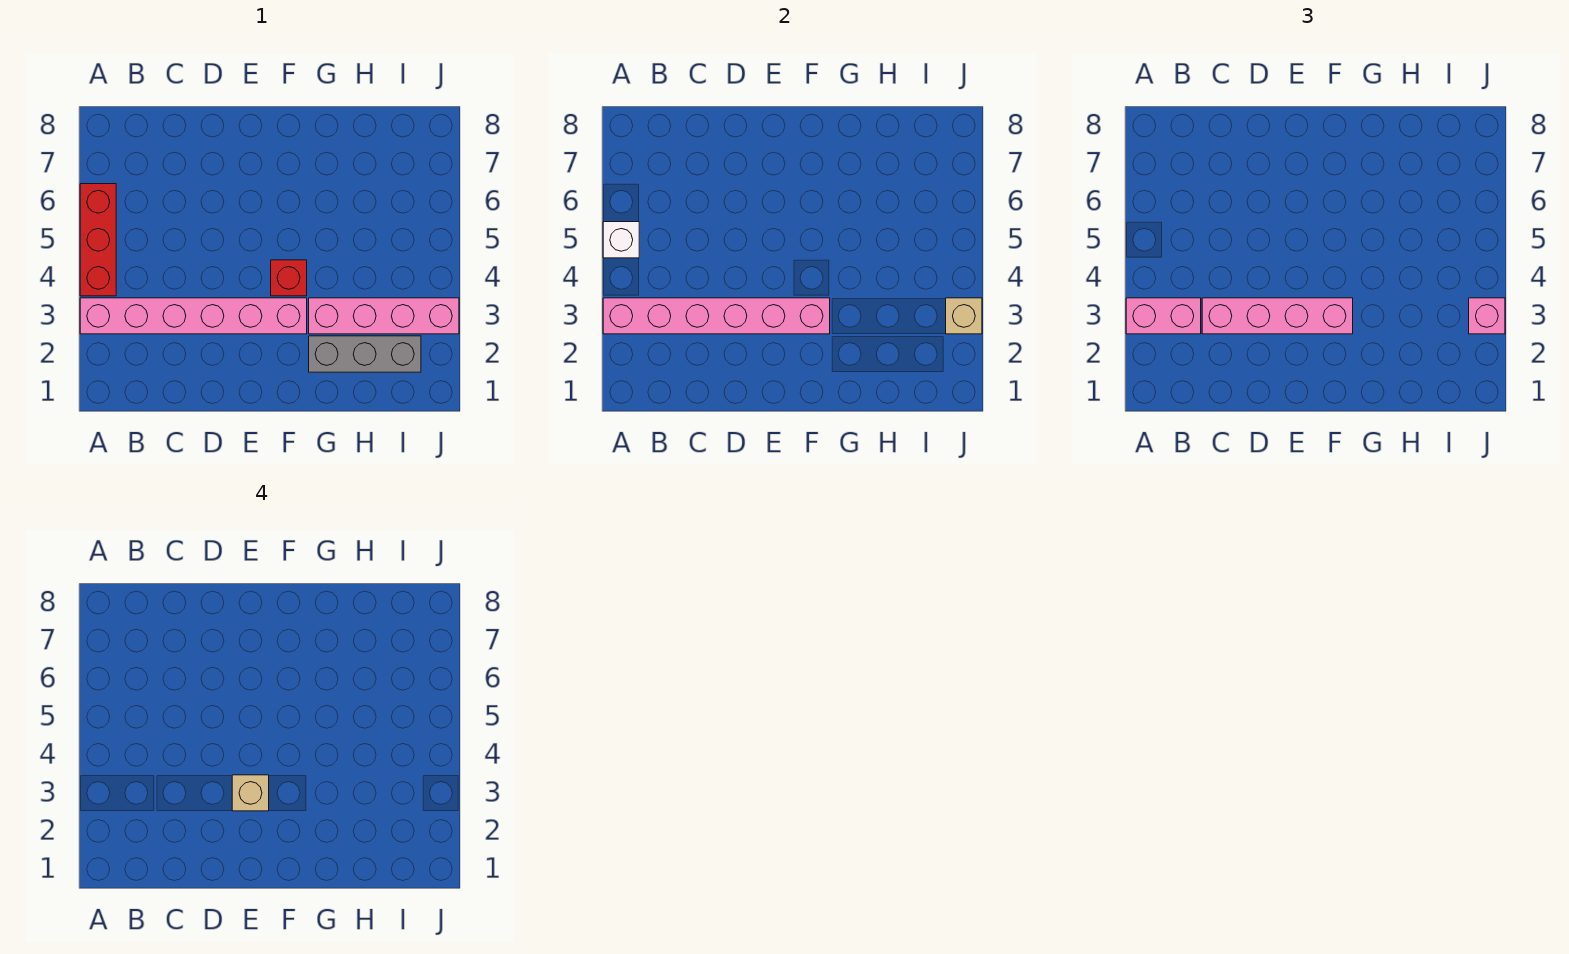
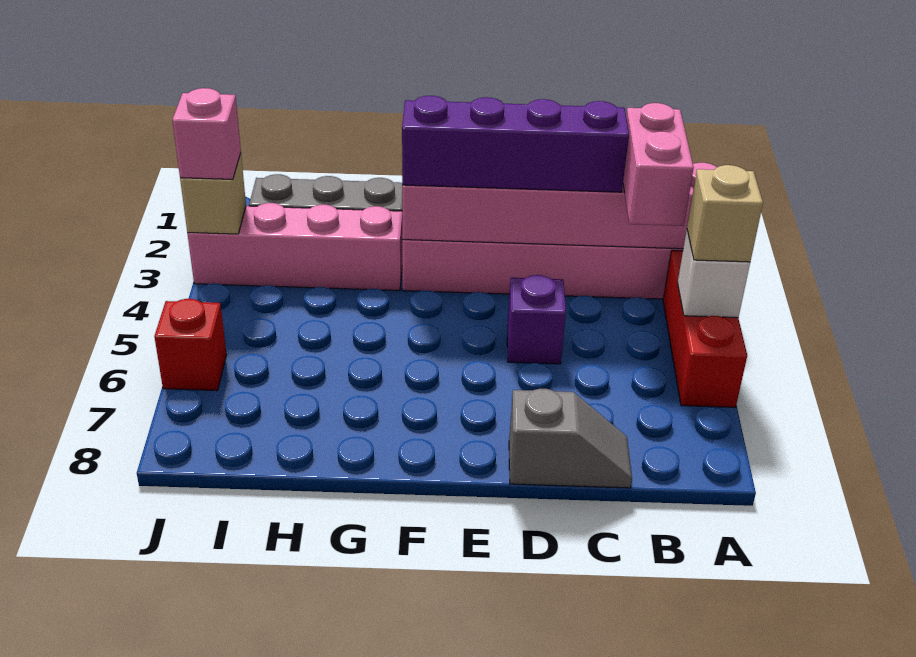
pink brick A3:B3 level 3 -> pink brick B3:B4 level 3
pink brick C3:F3 level 3 -> purple brick C3:F3 level 3
none -> grey slope C8:D8 level 1 top D
none -> purple brick D5 level 1
tan brick E3 level 4 -> tan brick A5 level 3
red brick F4 level 1 -> red brick J6 level 1

